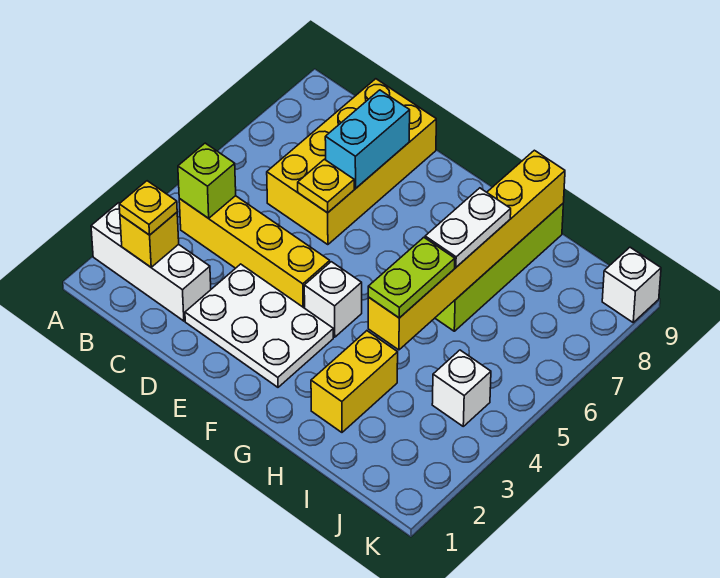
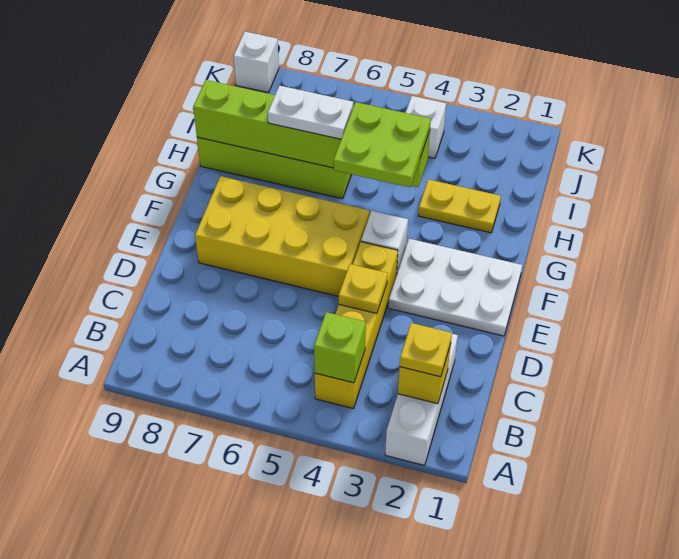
yellow brick C6:D9 level 1 -> yellow brick E5:F8 level 1
white plate D2:F3 level 1 -> white plate E1:F3 level 1
yellow plate D6 level 2 -> yellow plate D4 level 2
cyan brick D7:D8 level 2 -> none
yellow brick H2:H3 level 1 -> yellow plate H2:H3 level 1
yellow brick H4:H9 level 2 -> lime brick H4:H9 level 2
lime plate H4:H5 level 3 -> lime plate G4:H5 level 3

